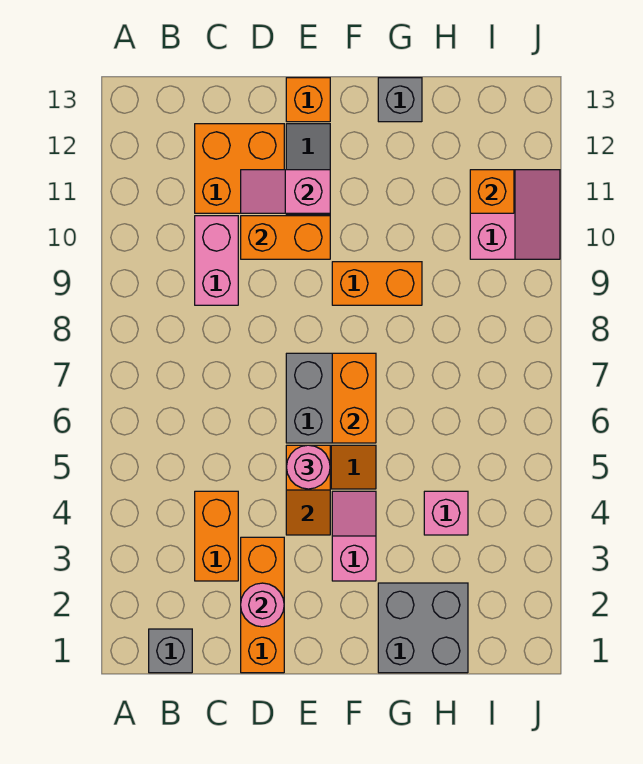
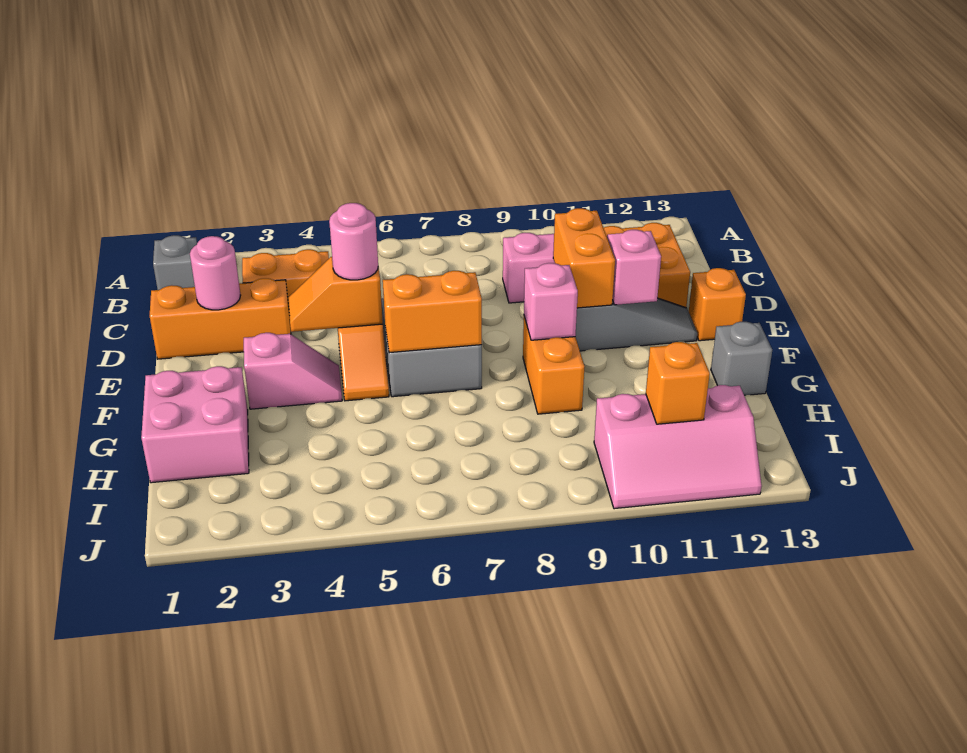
grey brick G1:H2 level 1 -> pink brick G1:H2 level 1
pink brick H4 level 1 -> pink brick F9 level 2
pink slope I10:J11 level 1 top I -> pink slope I10:J12 level 1 top I

